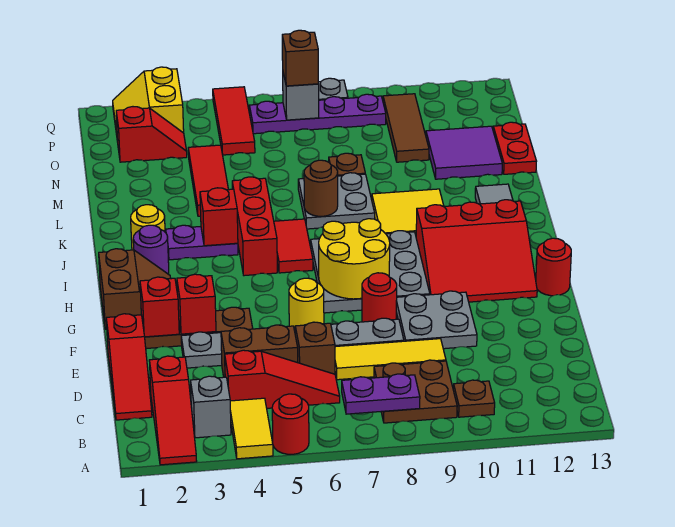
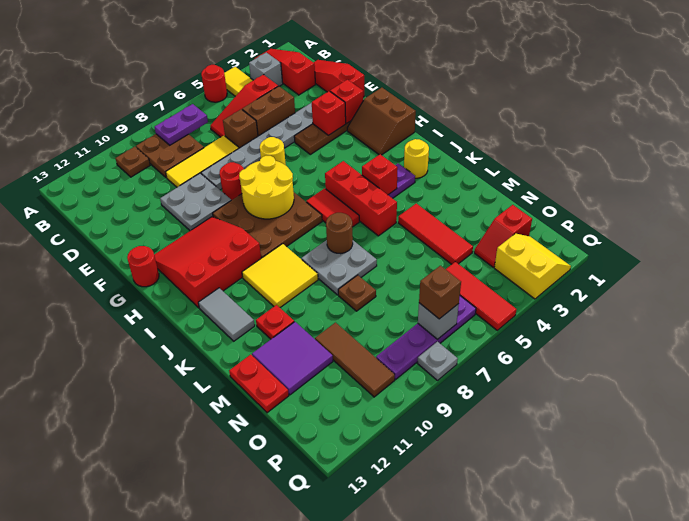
grey plate G7:I9 level 1 -> brown plate G7:I9 level 1
purple round brick I2 level 1 -> none
none -> red plate L11 level 1

